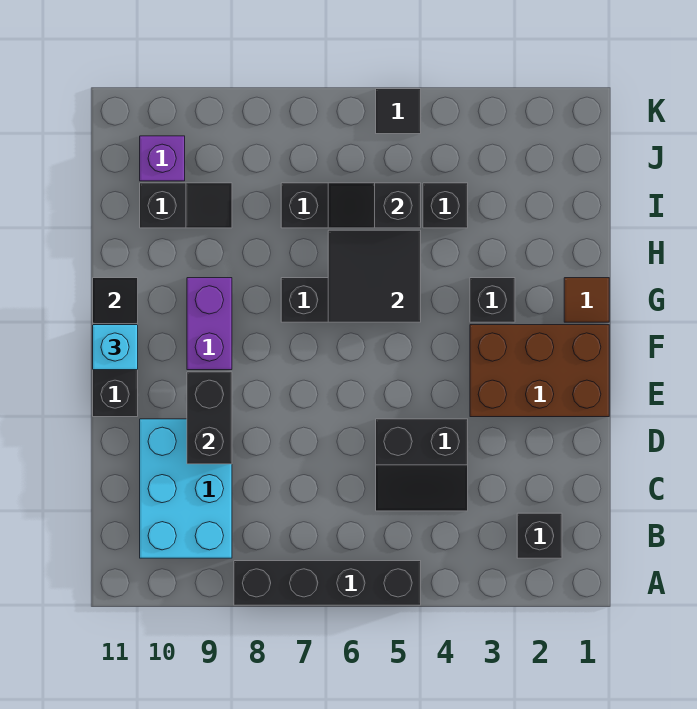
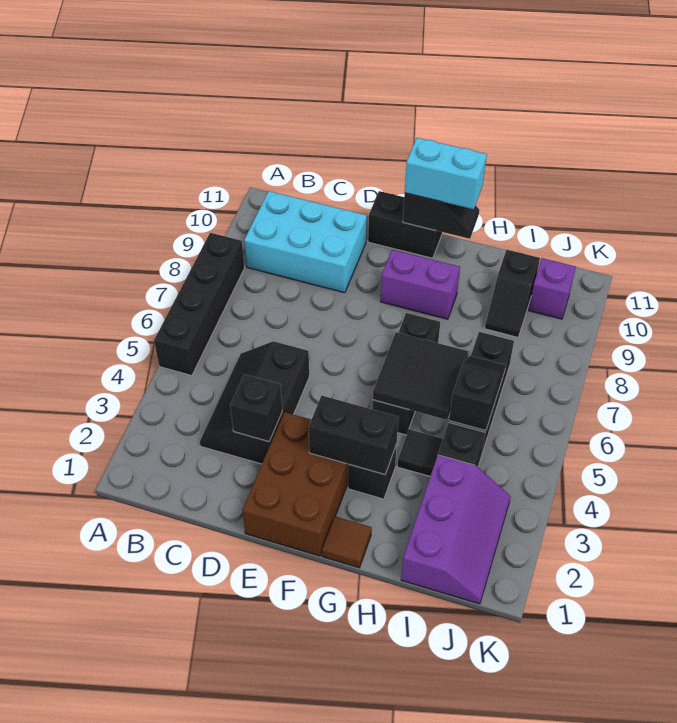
black brick B2 level 1 -> black brick D3 level 2
black slope C4:D5 level 1 top D -> black slope C3:D5 level 1 top D
black brick D9:E9 level 2 -> black brick F3:G3 level 2
cyan brick F11 level 3 -> cyan brick F11:G11 level 3
none -> purple slope I1:J3 level 1 top I
black tile K5 level 1 -> black tile H4 level 1

